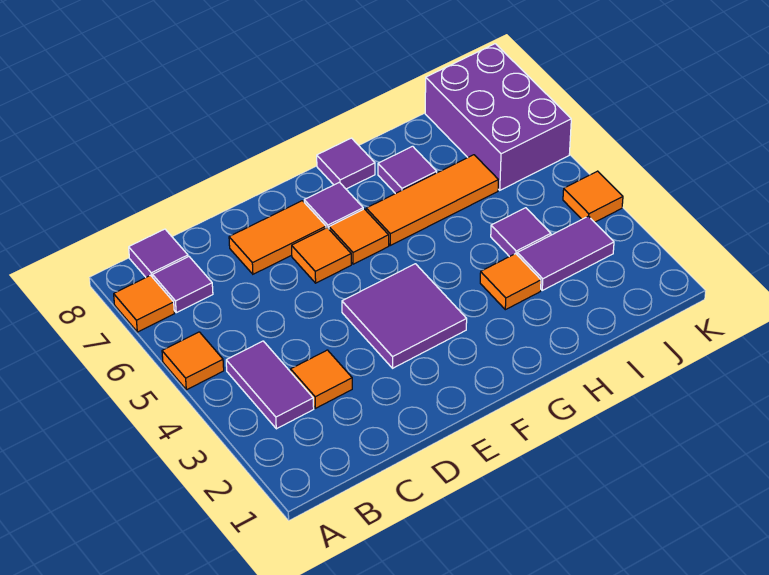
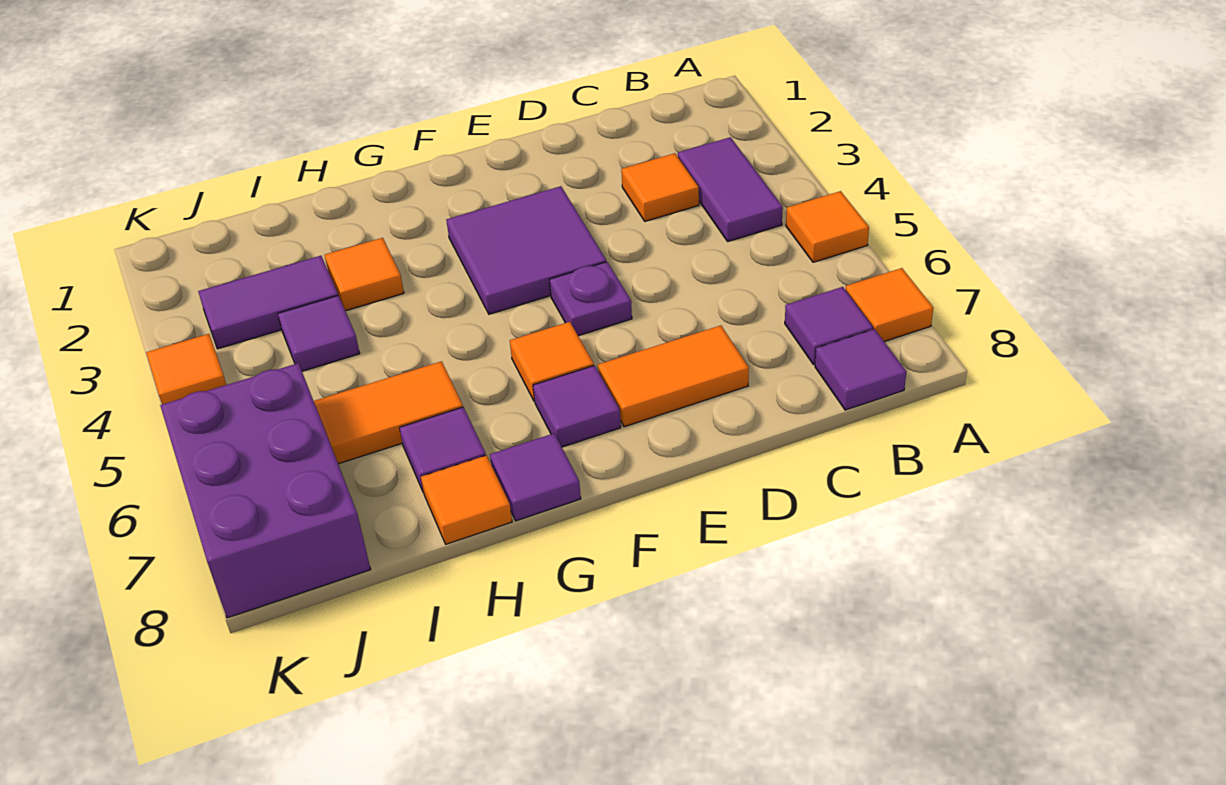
none -> purple plate E5 level 1
orange tile E6 level 1 -> orange tile H8 level 1
orange tile G6:I6 level 1 -> orange tile H6:I6 level 1

